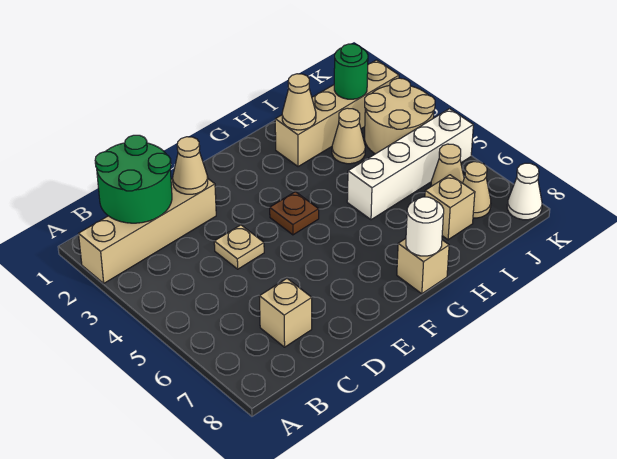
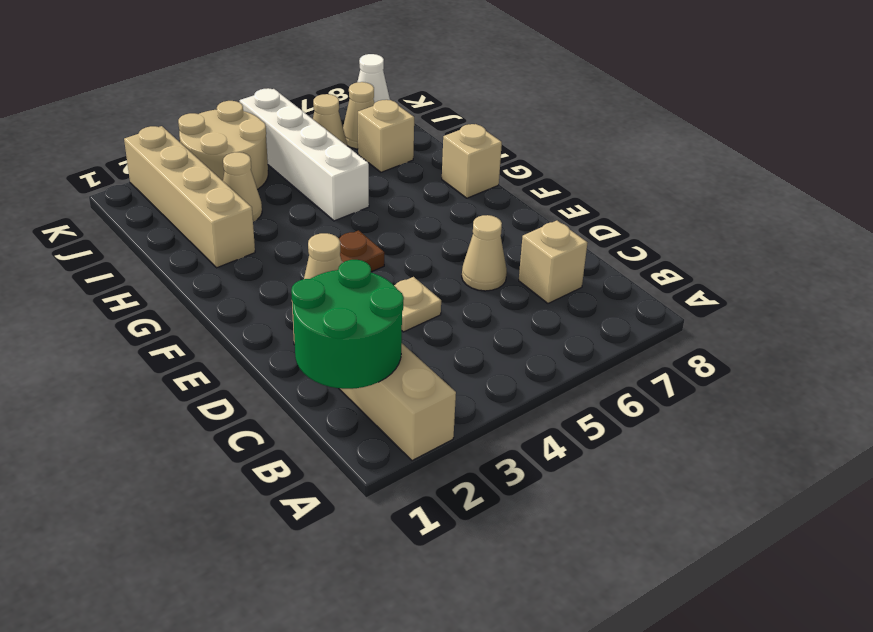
white round brick G8 level 2 -> none
tan cone H2 level 2 -> tan cone D6 level 1
green round brick J2 level 2 -> none

